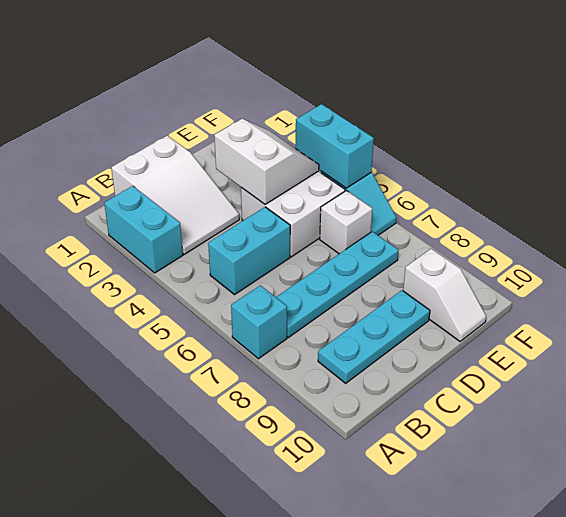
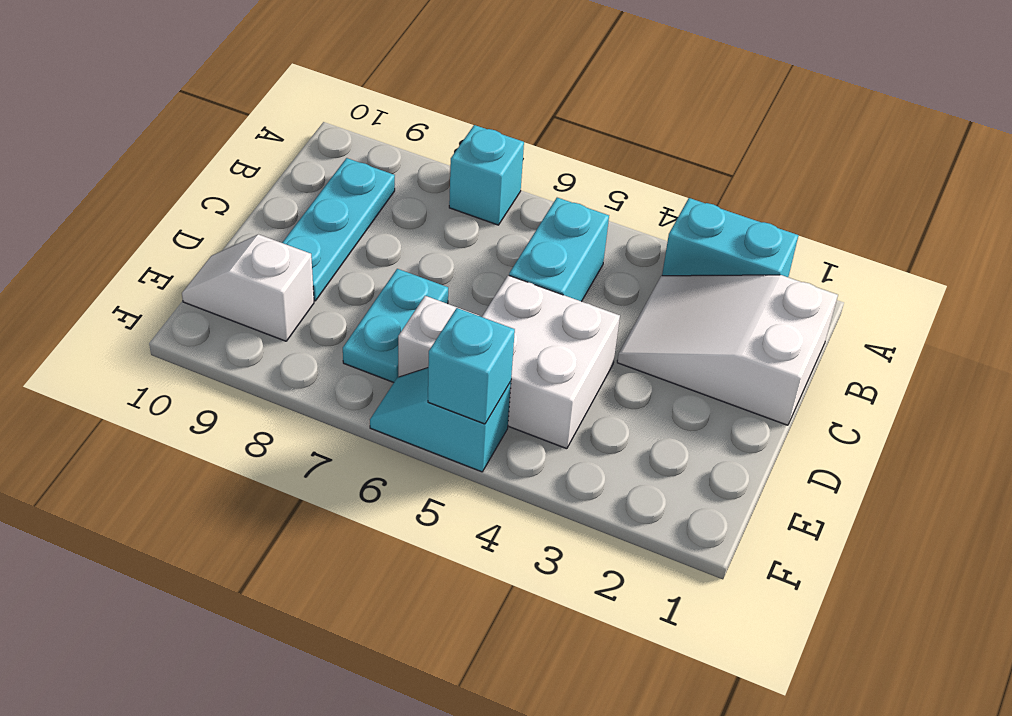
cyan plate B7:E7 level 1 -> cyan plate D7:E7 level 1
white slope D3:E4 level 2 top D -> none
cyan brick F4:F5 level 2 -> cyan brick F5 level 2

